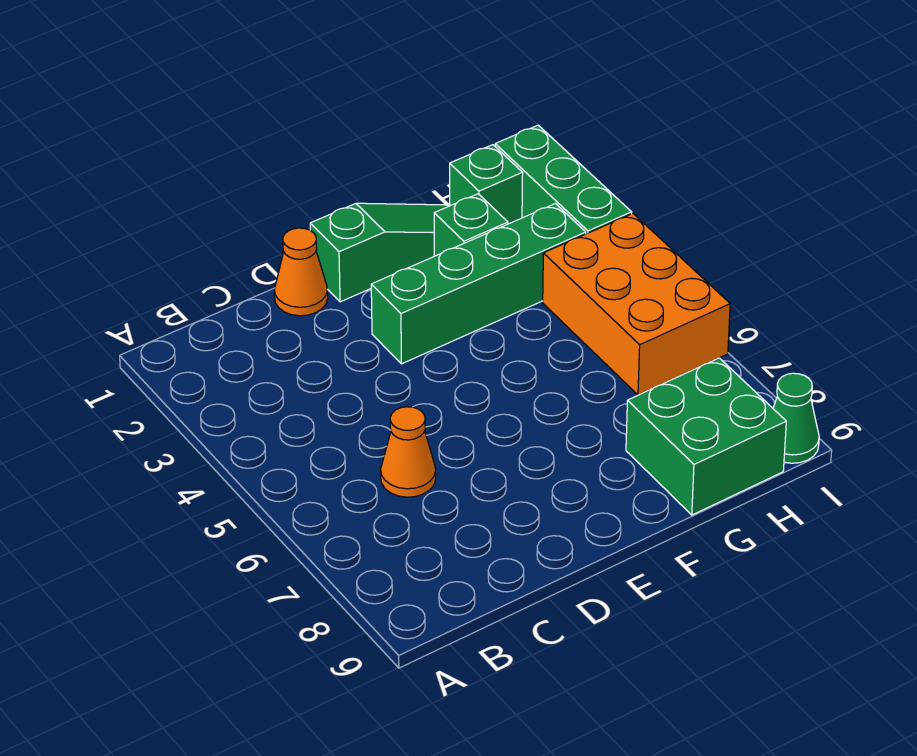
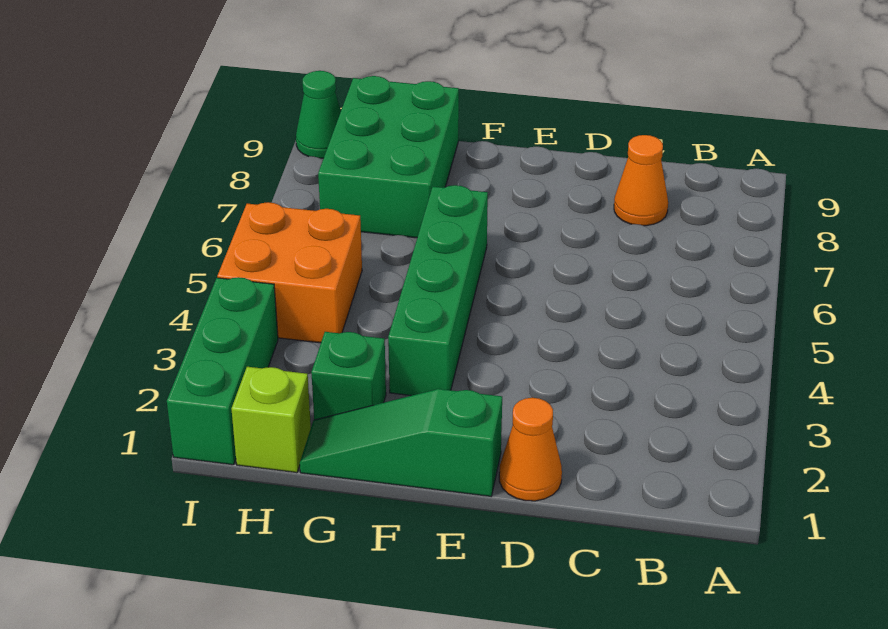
orange cone C6 level 1 -> orange cone C8 level 1
green brick E3:H3 level 1 -> green brick F3:F6 level 1
green brick G8:H9 level 1 -> green brick G7:H9 level 1
green brick H1 level 1 -> lime brick H1 level 1
orange brick H4:I6 level 1 -> orange brick H4:I5 level 1

